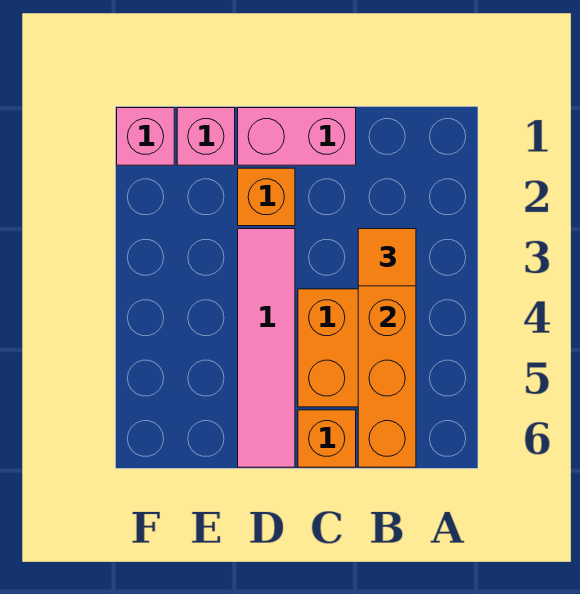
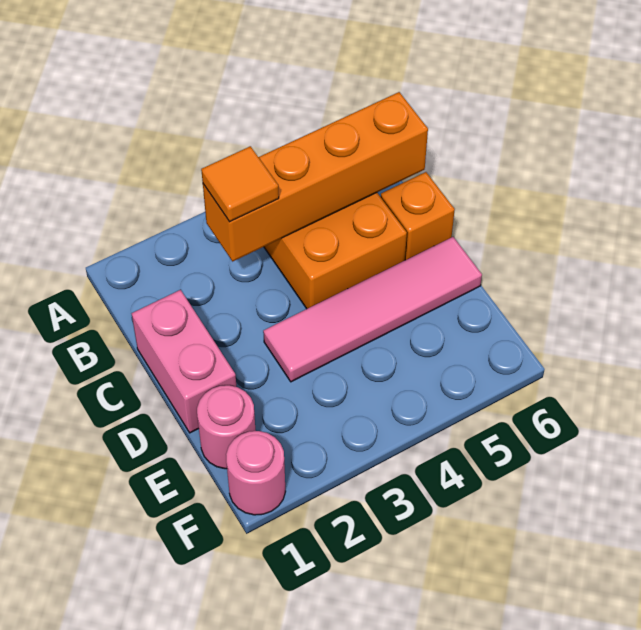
orange brick D2 level 1 -> none
pink brick E1 level 1 -> pink round brick E1 level 1
pink brick F1 level 1 -> pink round brick F1 level 1

